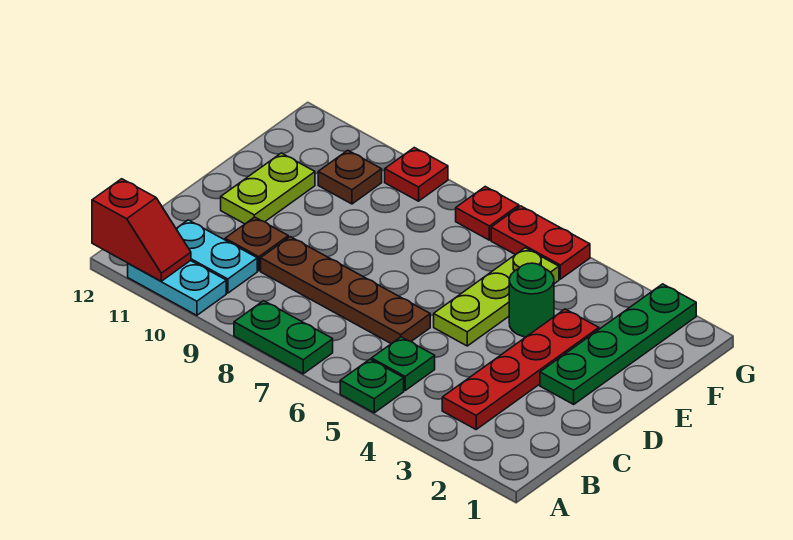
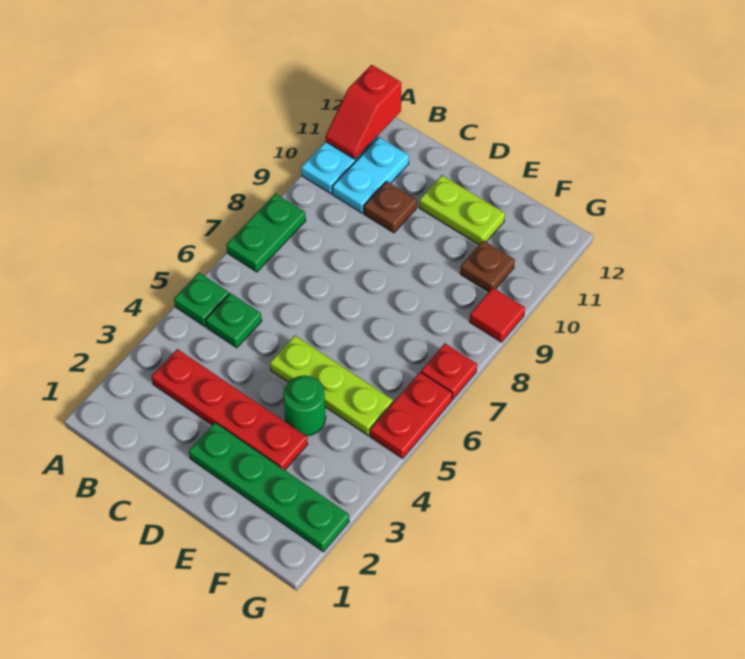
brown plate C6:C9 level 1 -> none
red plate G9 level 1 -> red tile G9 level 1

